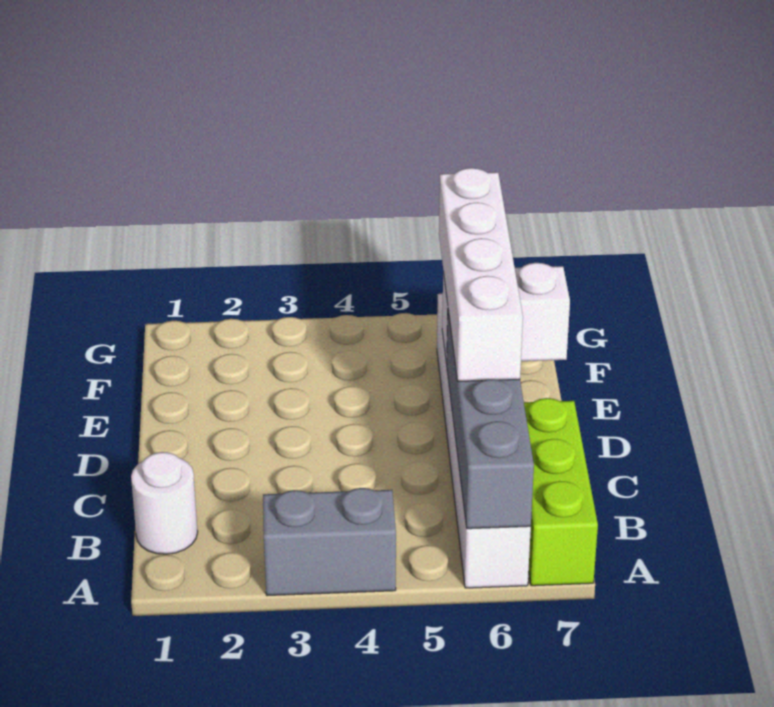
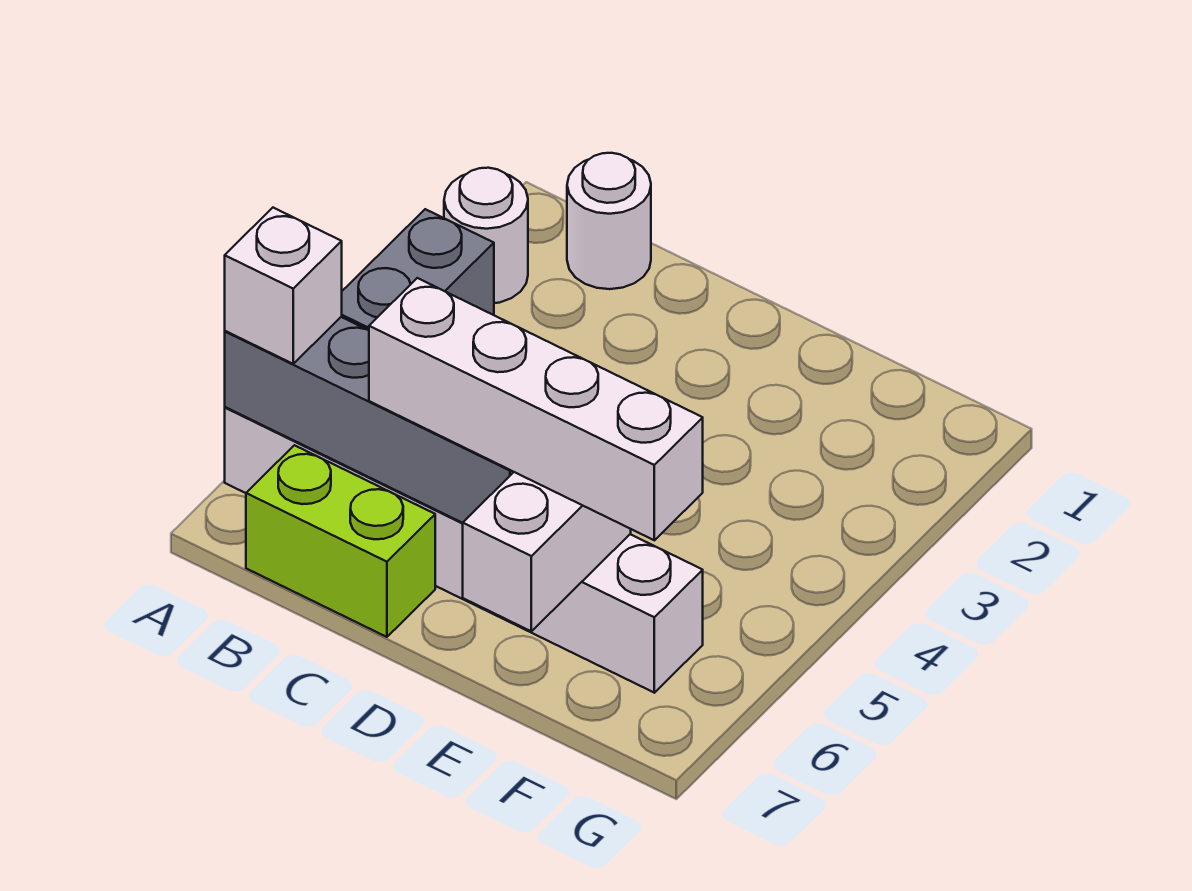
none -> white round brick A2 level 1
none -> white brick A6 level 3
lime brick A7:C7 level 1 -> lime brick B7:C7 level 1

